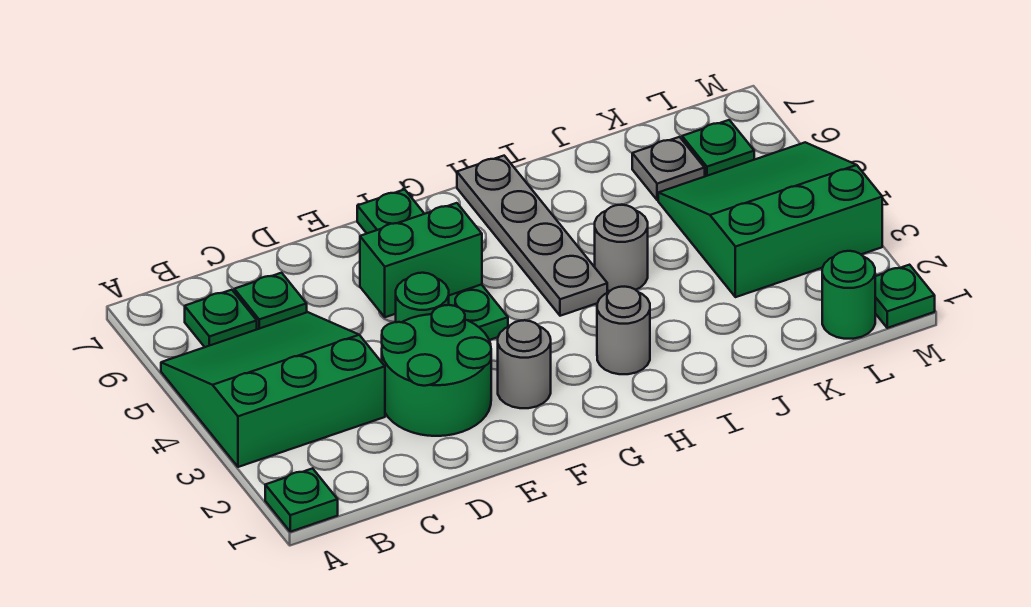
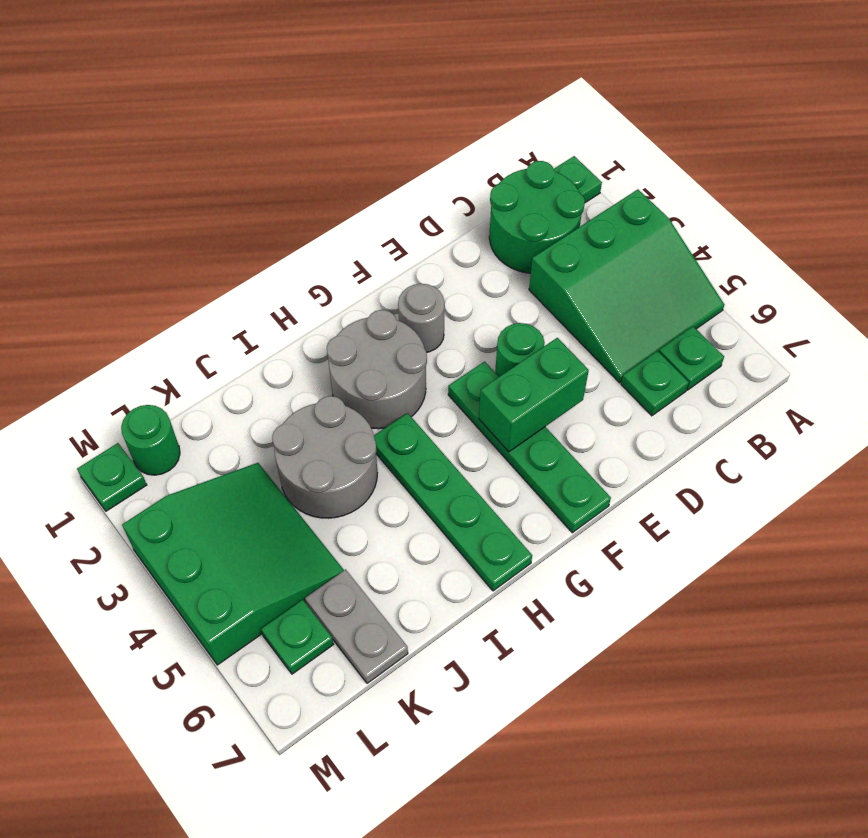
green round brick D2:E3 level 1 -> green round brick B1:C2 level 1
grey round brick H2 level 1 -> grey round brick G2:H3 level 1
grey plate H4:H7 level 1 -> green plate H4:H7 level 1
grey round brick I4 level 1 -> grey round brick I3:J4 level 1
green slope K3:M5 level 1 top 3 -> green slope K3:M5 level 1 top M
grey plate K6 level 1 -> grey plate K6:K7 level 1

